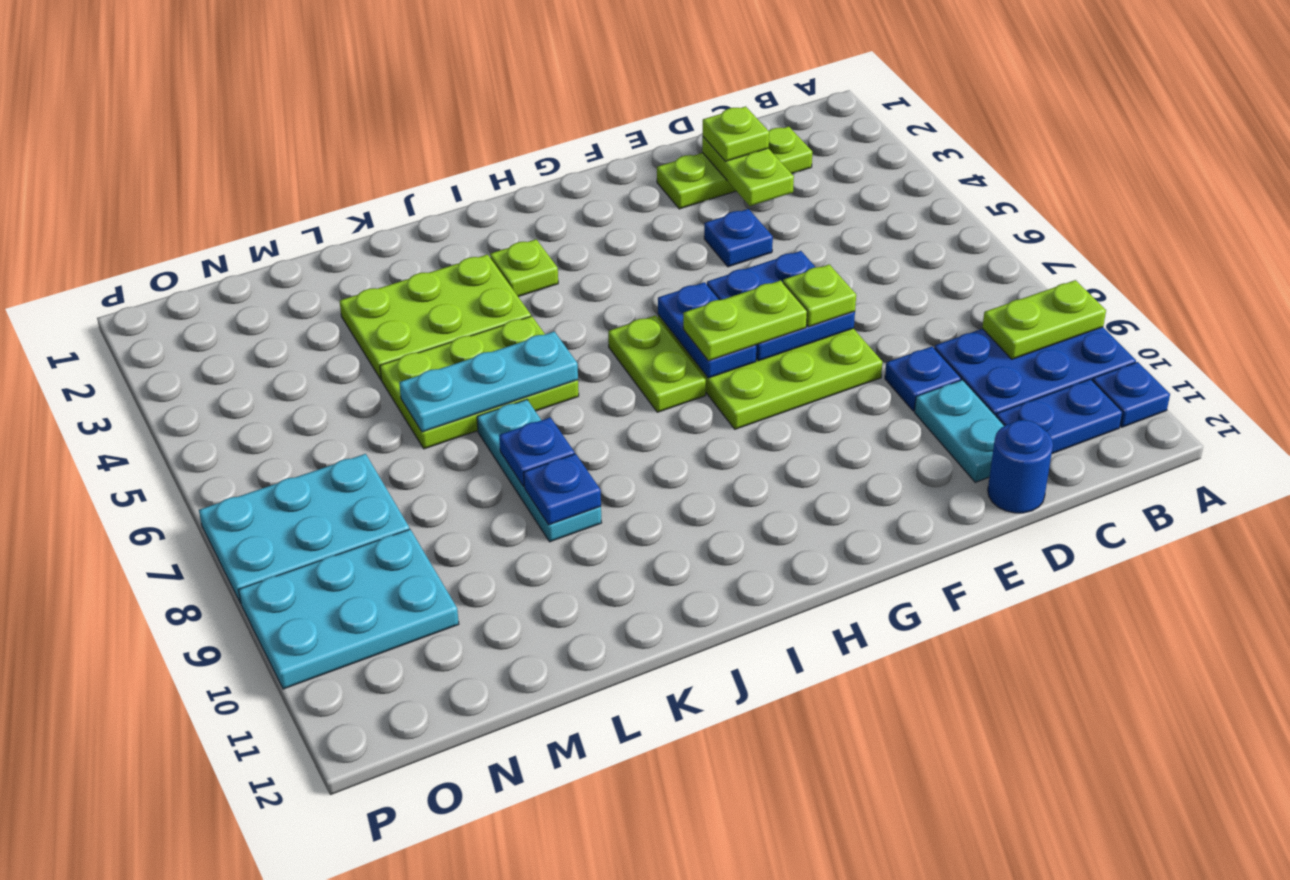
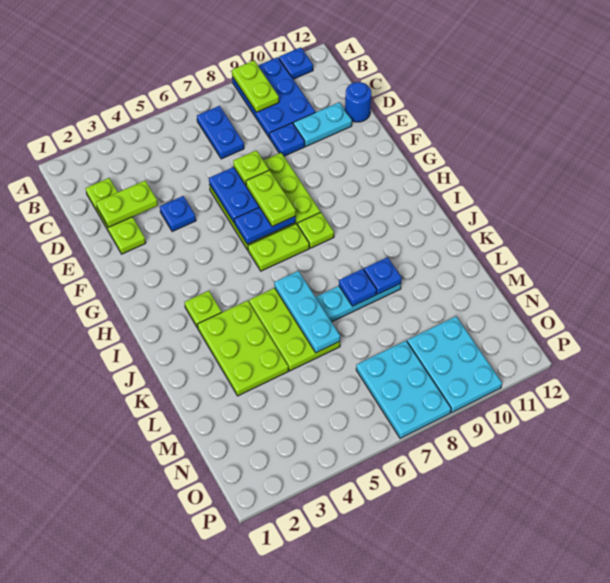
blue plate B11:C11 level 1 -> blue plate B7:C7 level 1
lime plate D2 level 3 -> lime plate H8 level 1

